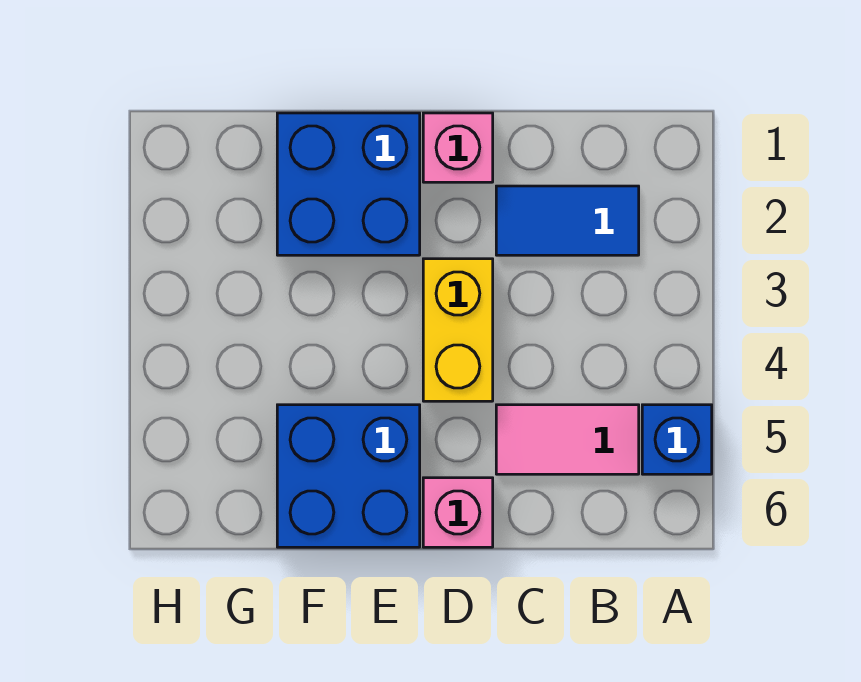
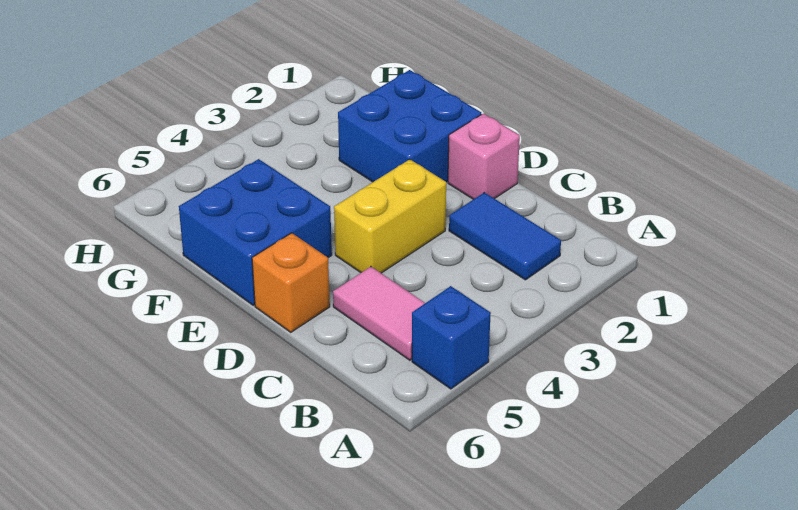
pink brick D6 level 1 -> orange brick D6 level 1

